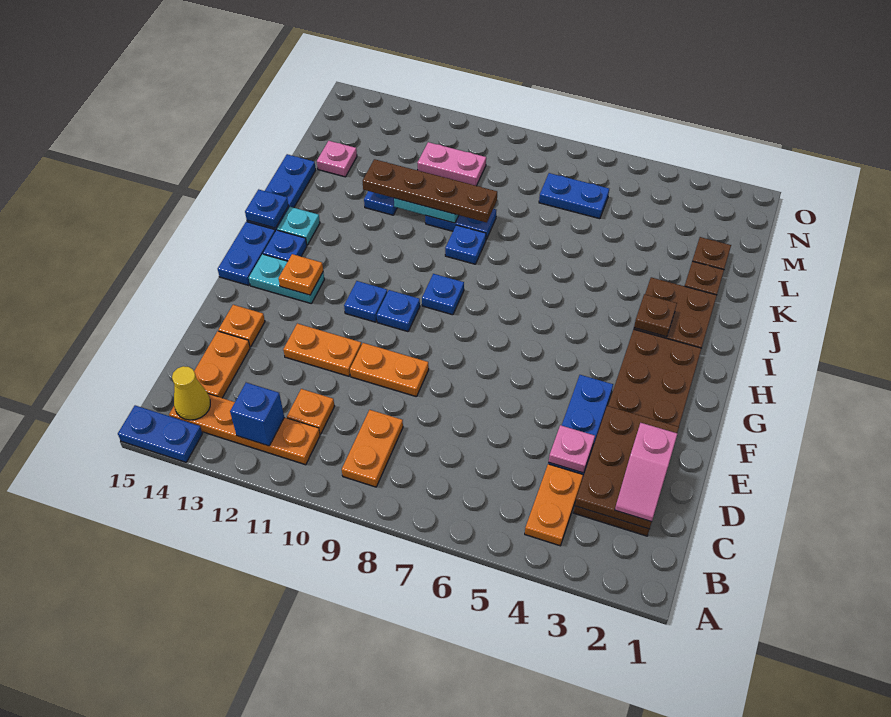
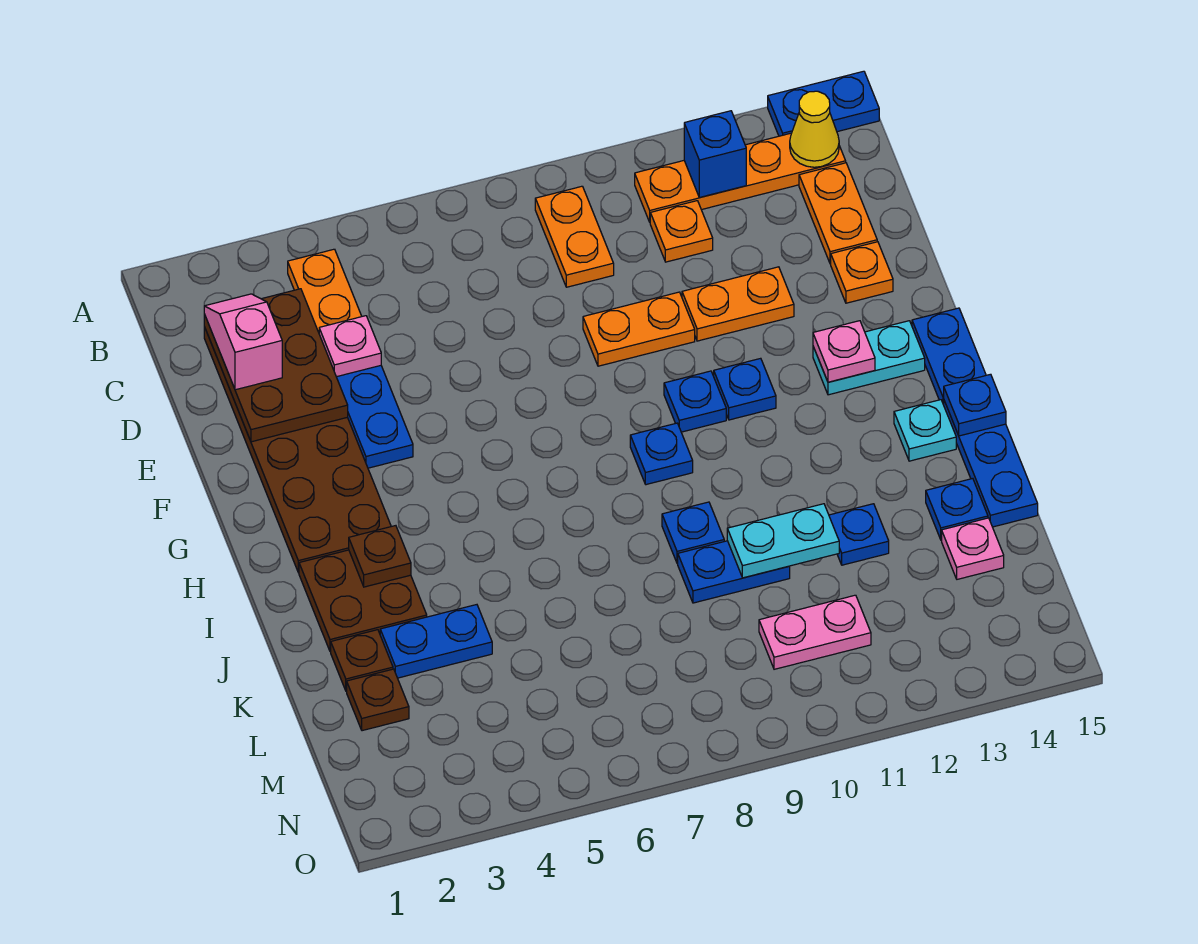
orange plate G13 level 2 -> pink plate G13 level 2
blue plate H14 level 1 -> blue plate K14 level 1
brown plate K9:K12 level 3 -> none
blue plate M6:M7 level 1 -> blue plate K3:K4 level 1

